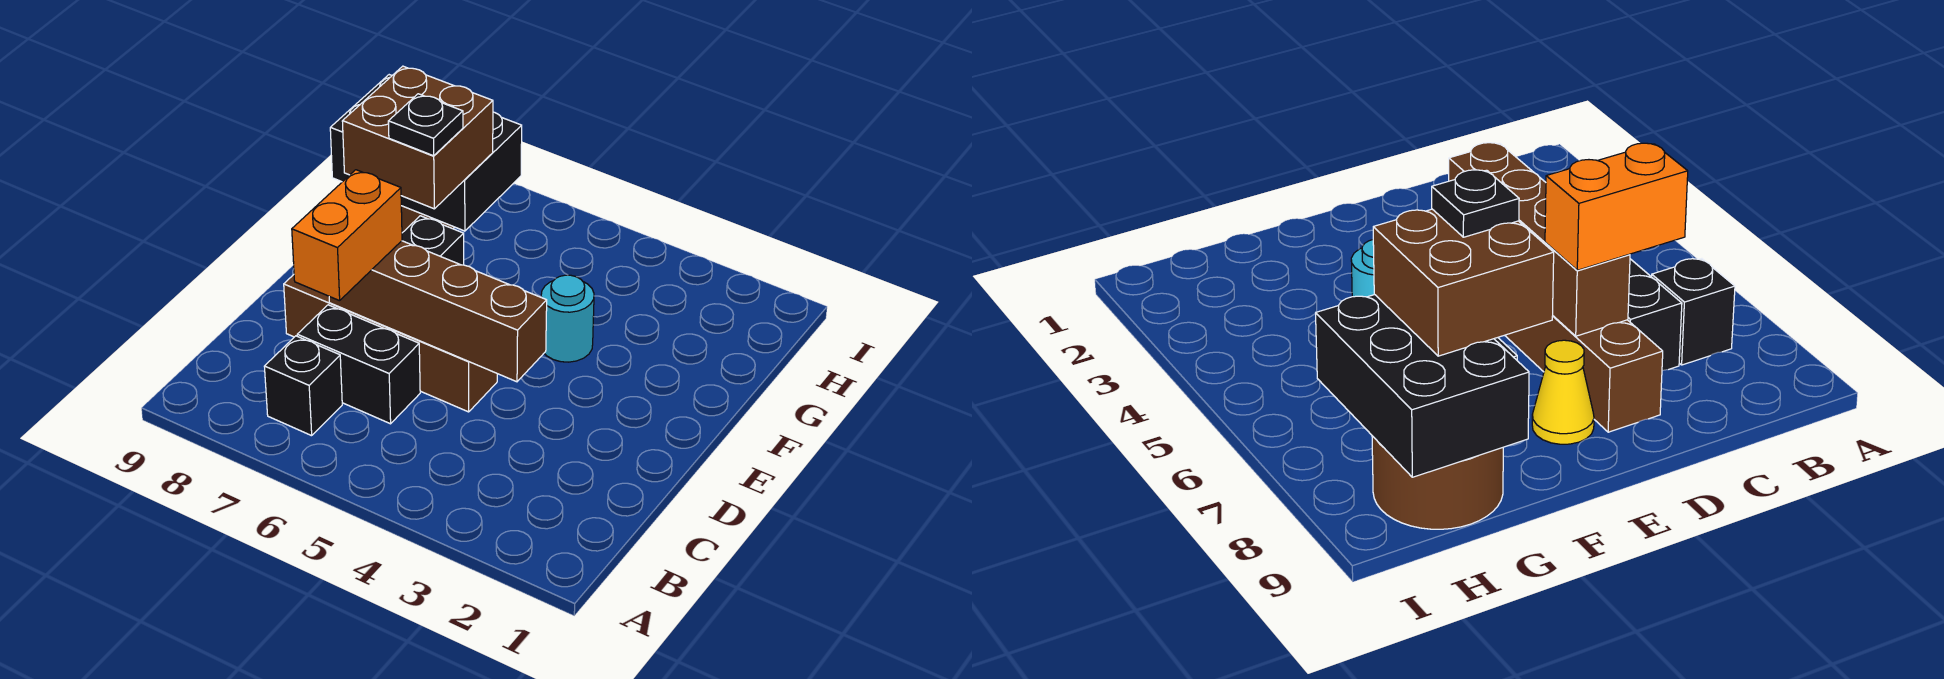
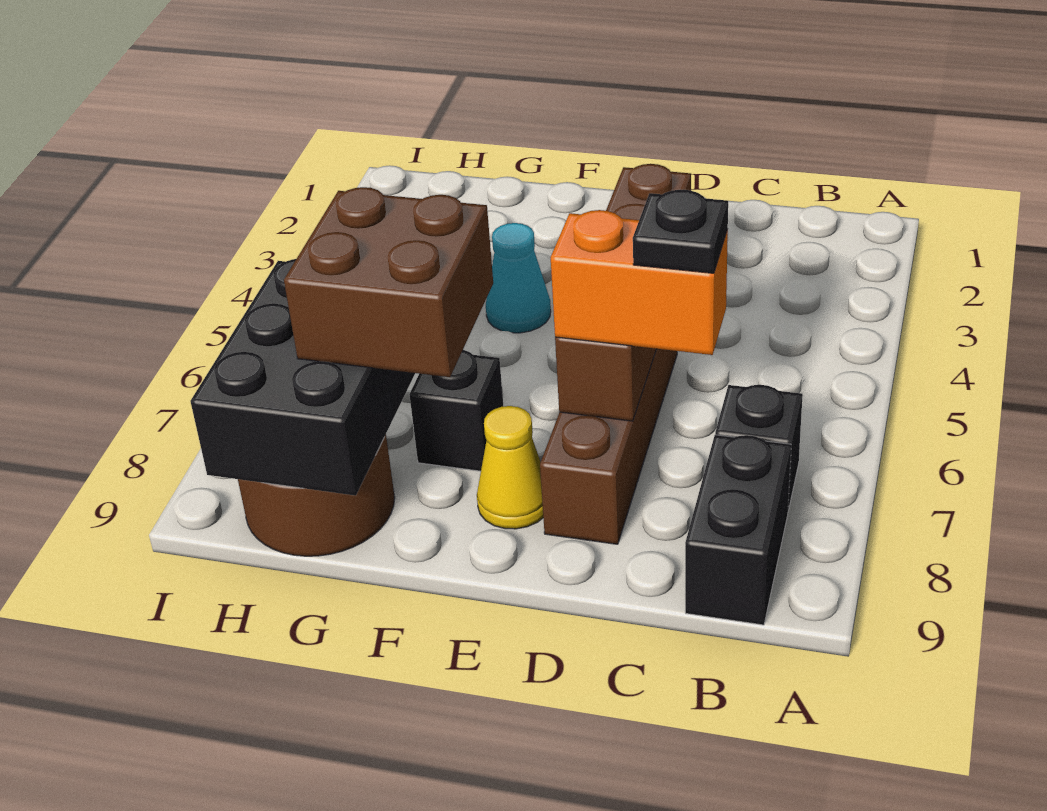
black brick C6:C7 level 1 -> black brick B8:B9 level 1
cyan round brick F4 level 1 -> cyan cone F4 level 1
black plate F7 level 4 -> black plate C7 level 4

